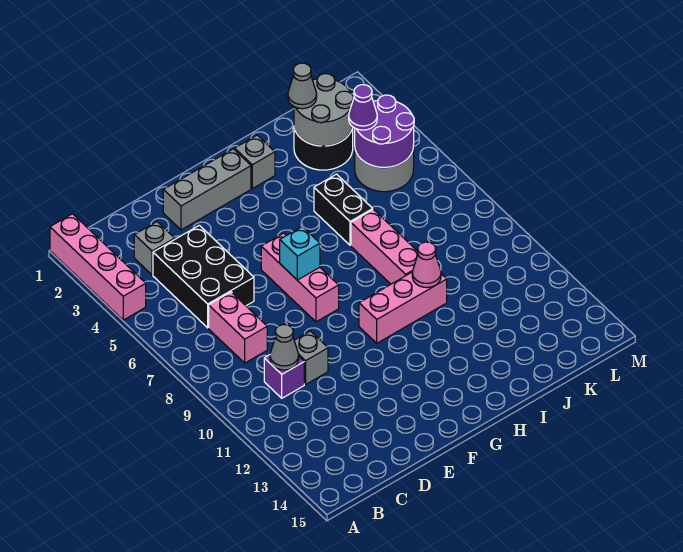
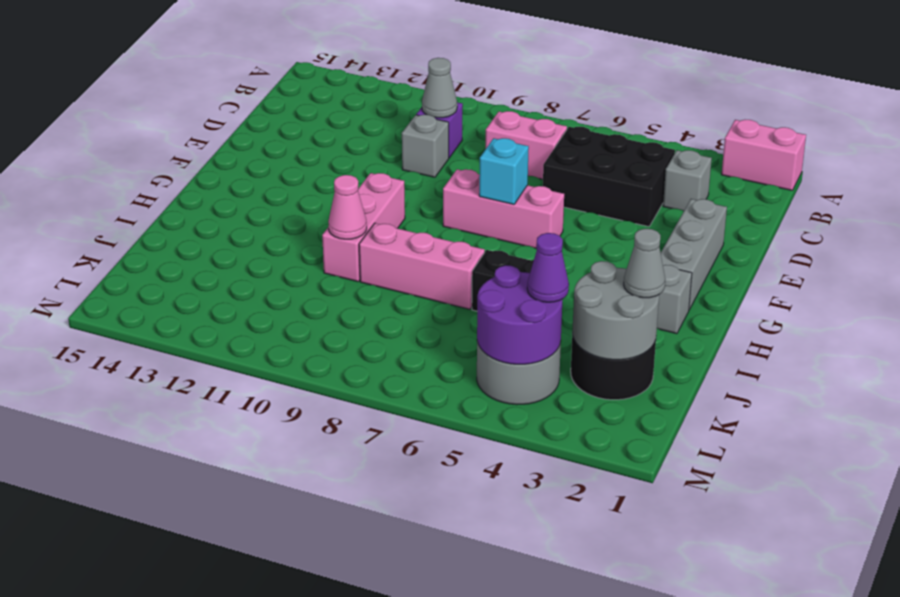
pink brick A1:A4 level 1 -> pink brick A1:A2 level 1

